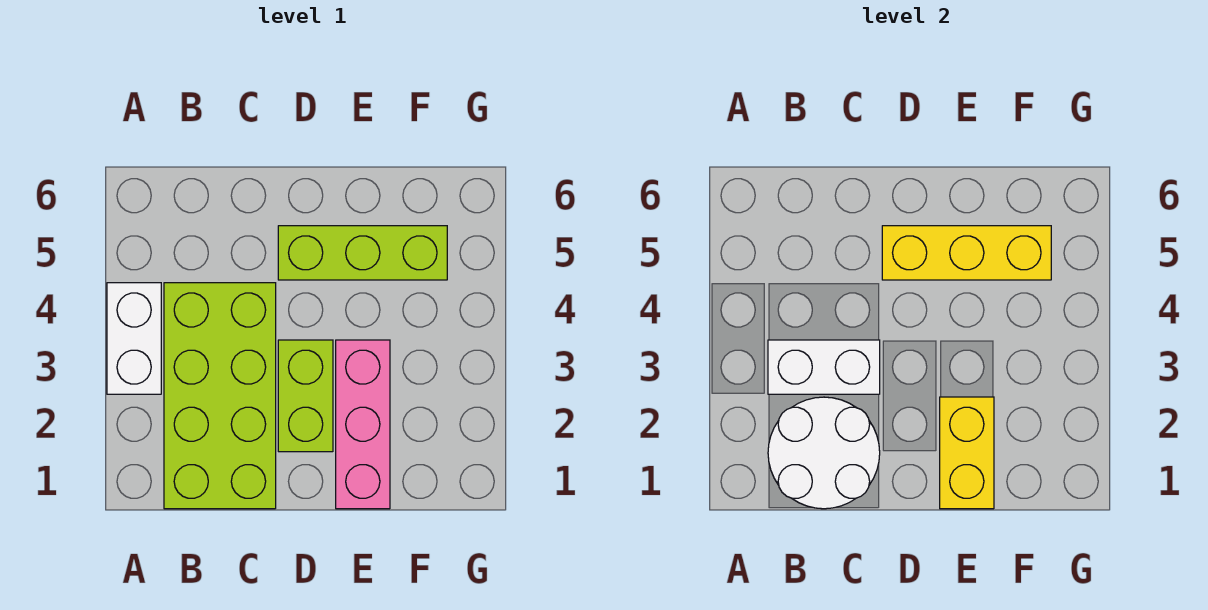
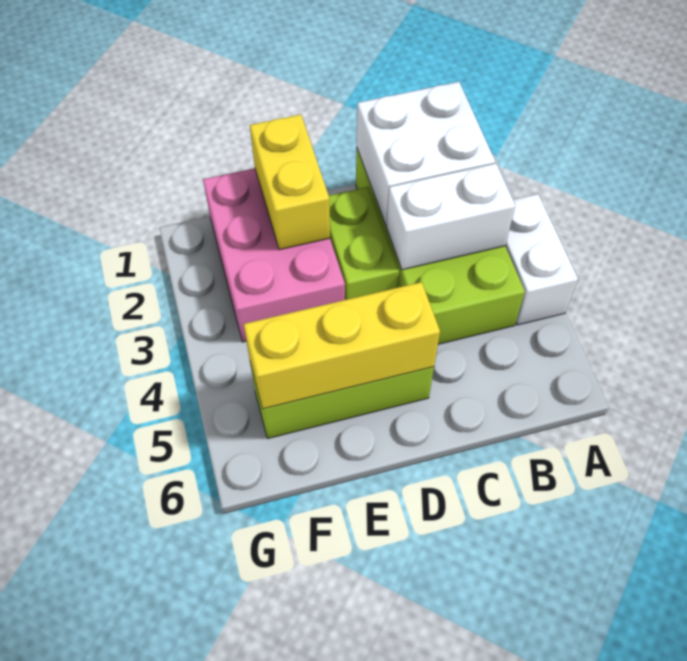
white round brick B1:C2 level 2 -> white brick B1:C2 level 2
pink brick E1:E3 level 1 -> pink brick E1:F3 level 1

